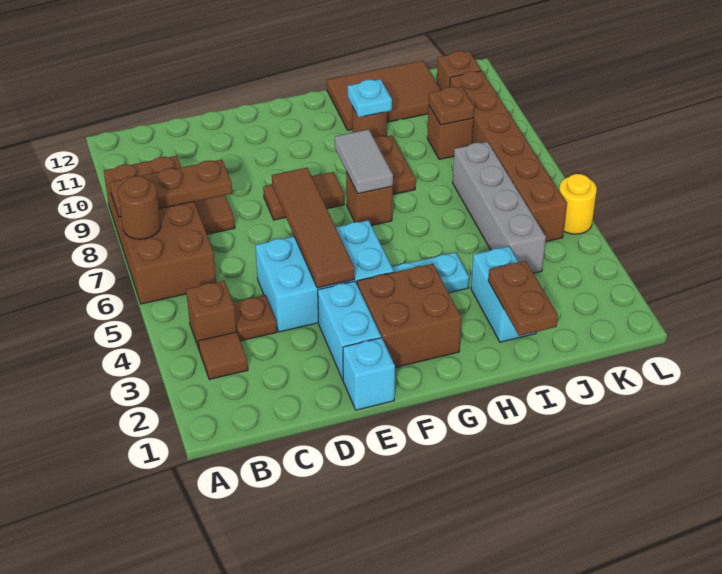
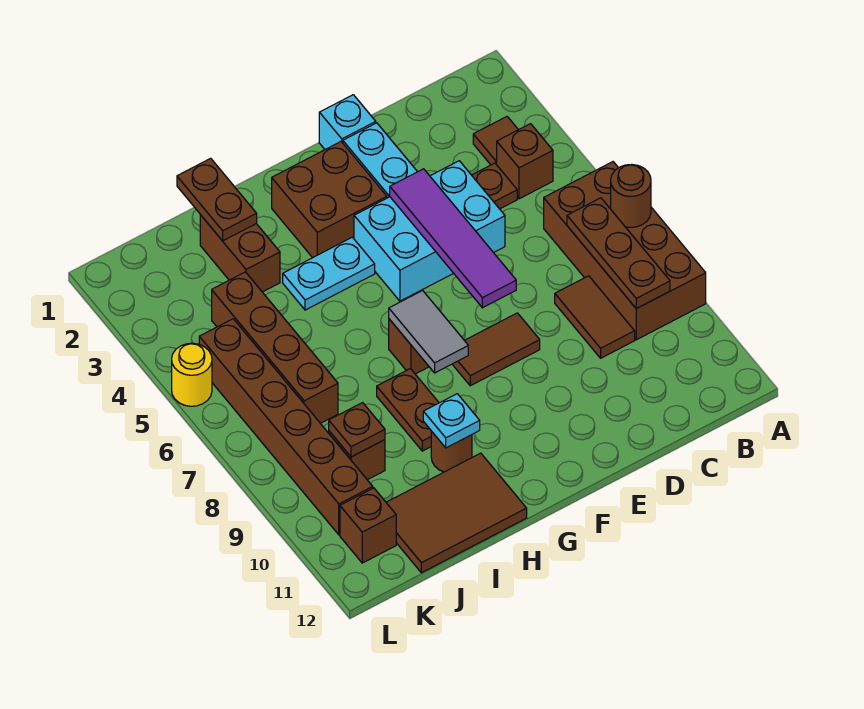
brown plate A8:C8 level 2 -> brown plate B7:B9 level 2
brown tile E4:E7 level 2 -> purple tile E4:E7 level 2
cyan brick I2:I3 level 1 -> brown brick I2:I3 level 1
grey brick J4:J7 level 1 -> brown brick J4:J7 level 1

